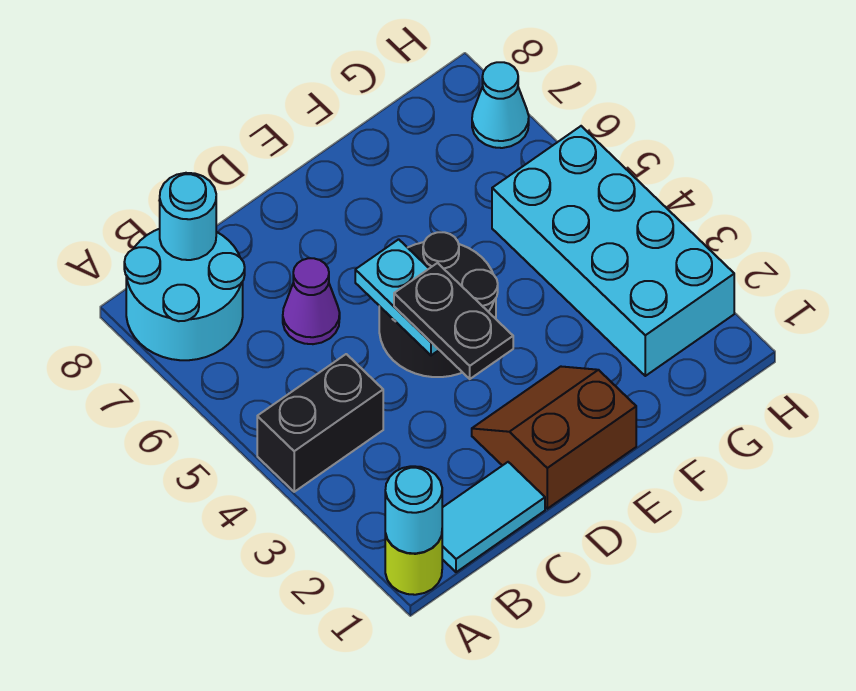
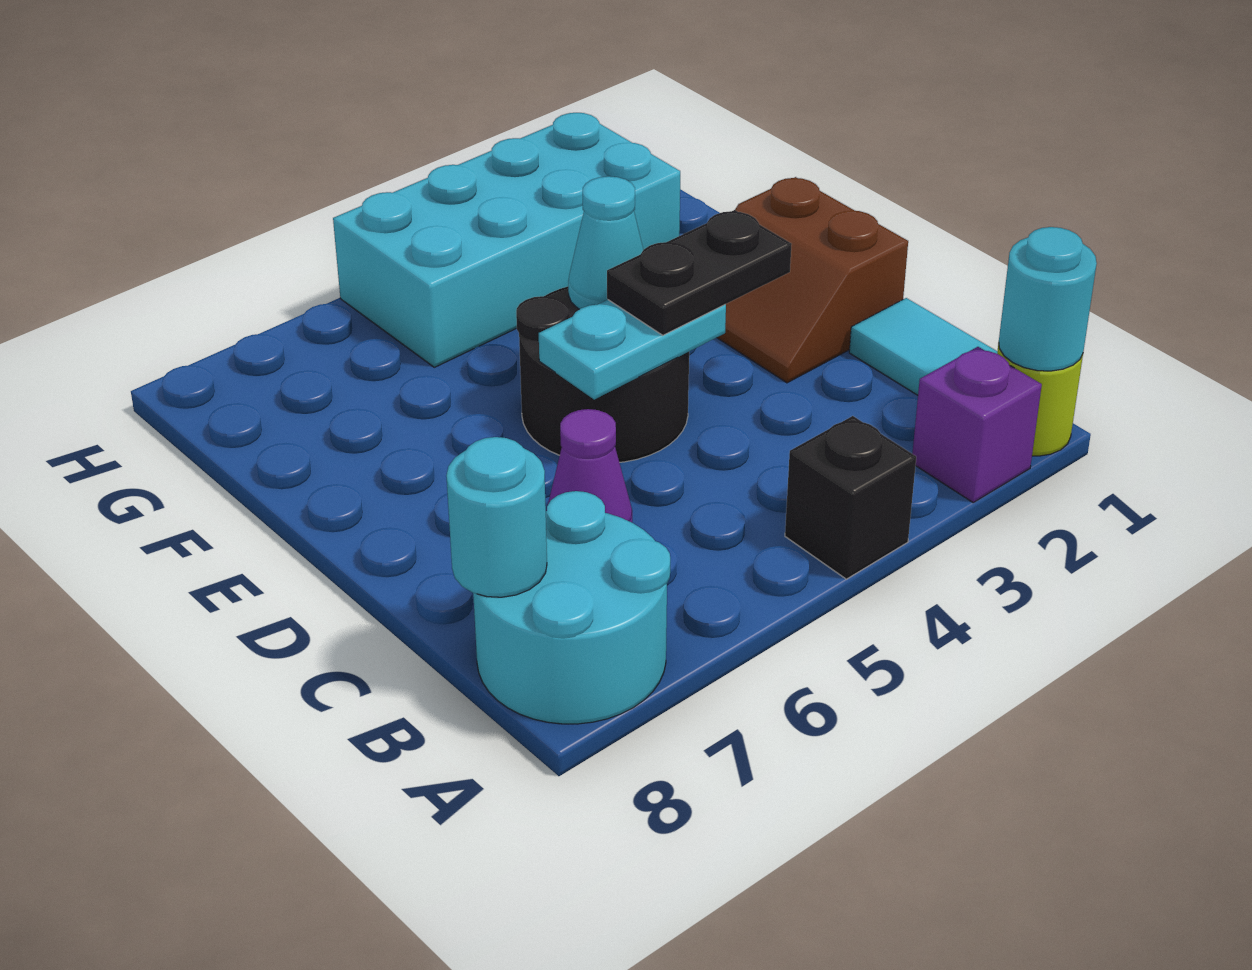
none -> purple brick A2 level 1
black brick A4:B4 level 1 -> black brick A4 level 1
cyan cone H7 level 1 -> cyan cone E4 level 2

